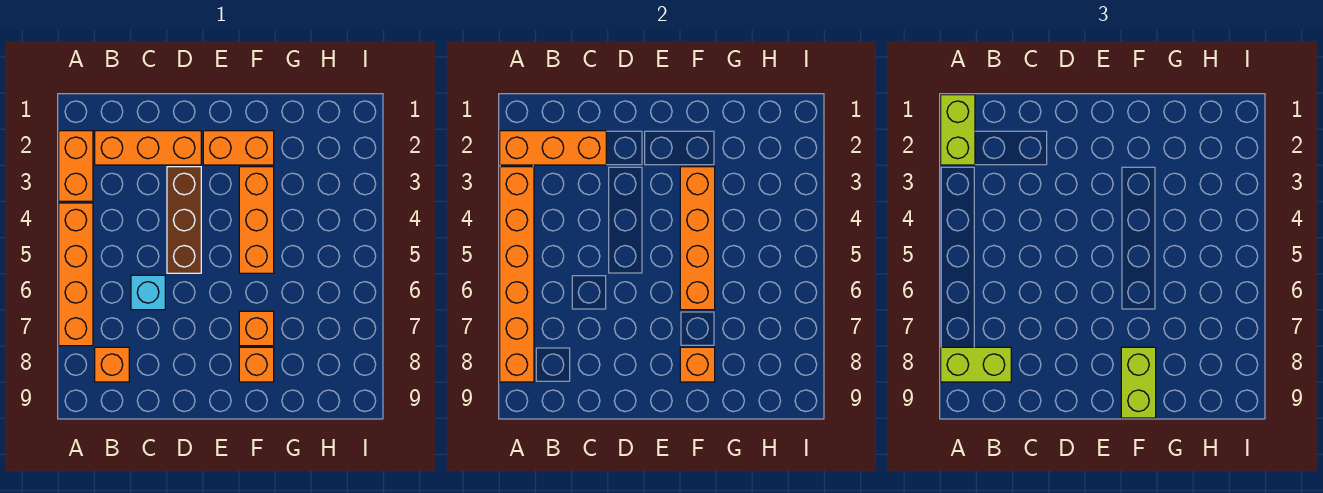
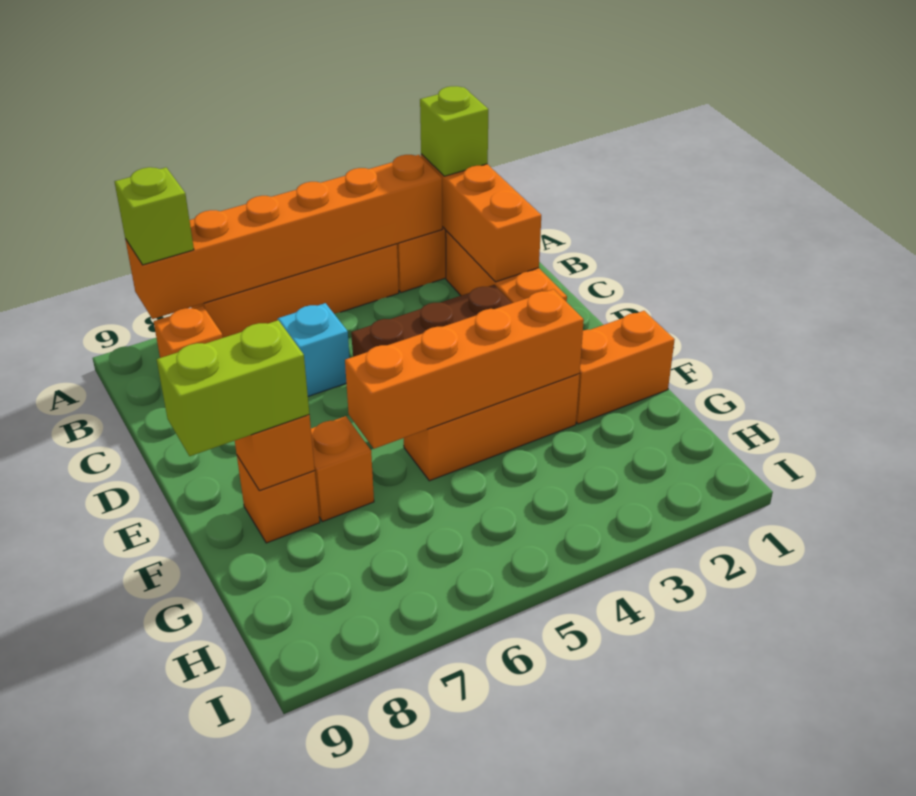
lime brick A1:A2 level 3 -> lime brick A2 level 3
lime brick A8:B8 level 3 -> lime brick A8 level 3
orange brick E2:F2 level 1 -> orange brick F1:F2 level 1

